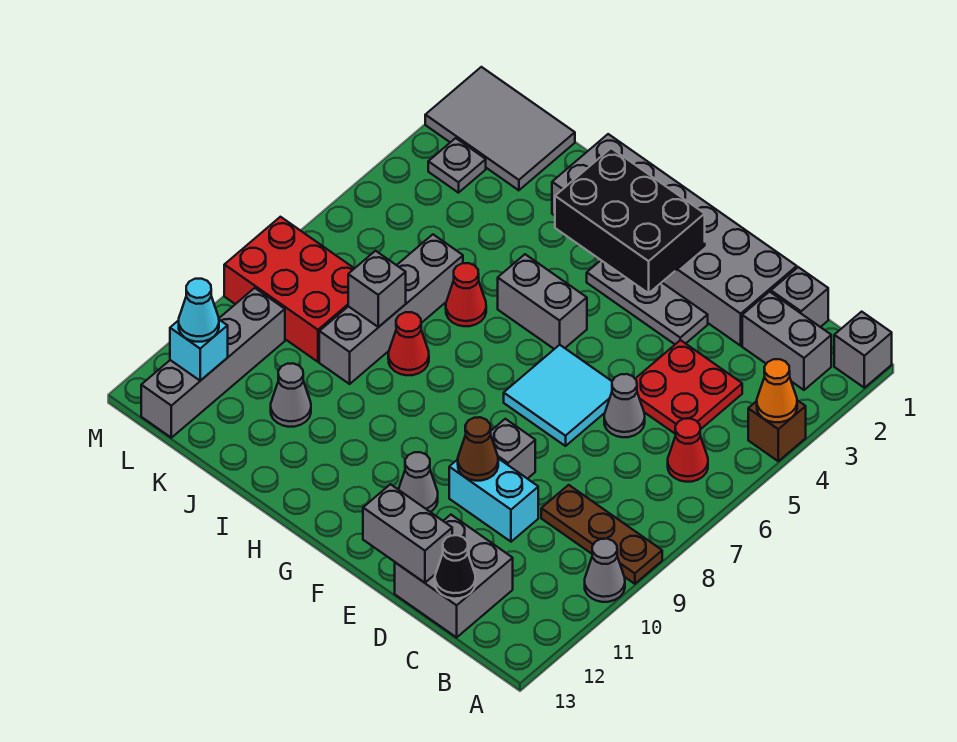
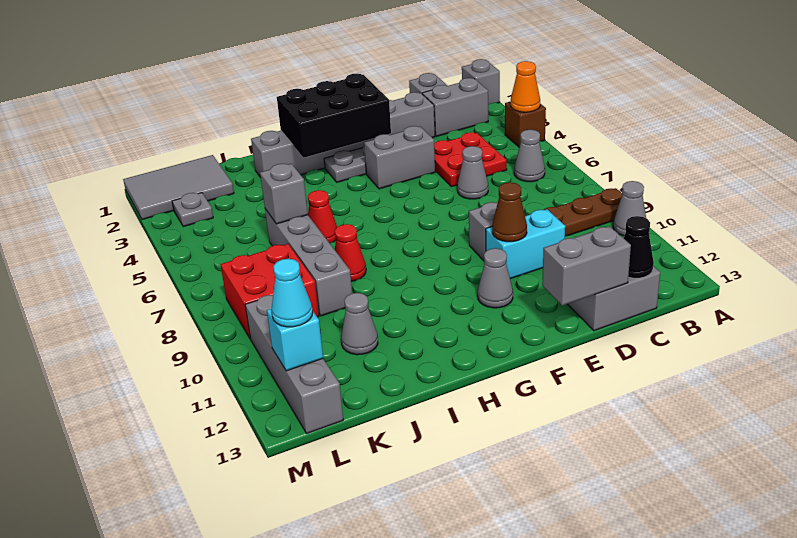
red cone B6 level 1 -> grey cone B6 level 1
grey brick D1:I2 level 1 -> grey brick D2:I2 level 1
cyan tile E6:F7 level 1 -> none
grey brick G5:H5 level 1 -> grey brick E4:F4 level 1
grey brick J8 level 2 -> grey brick J6 level 2
red brick K8:M9 level 1 -> red brick K8:L9 level 1

